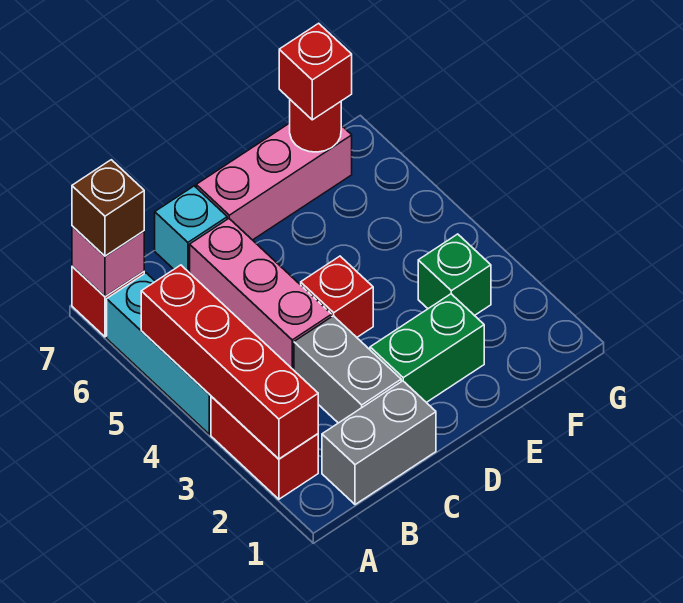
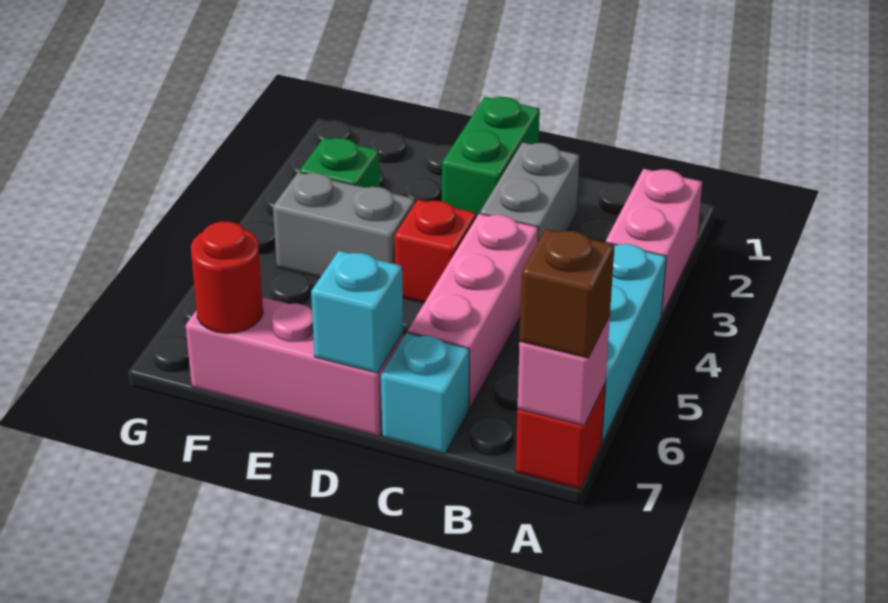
red brick A2:A3 level 1 -> pink brick A2:A3 level 1
red brick A2:A5 level 2 -> none
grey brick B1:C1 level 1 -> grey brick E4:F4 level 1
green brick D2:E2 level 1 -> green brick D1:D2 level 1
none -> cyan brick D7 level 2
red brick F7 level 3 -> none

